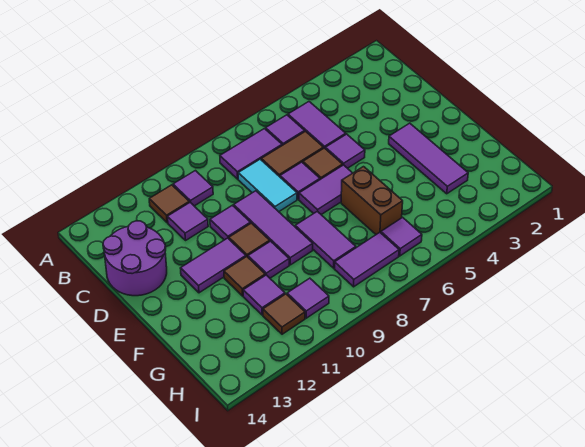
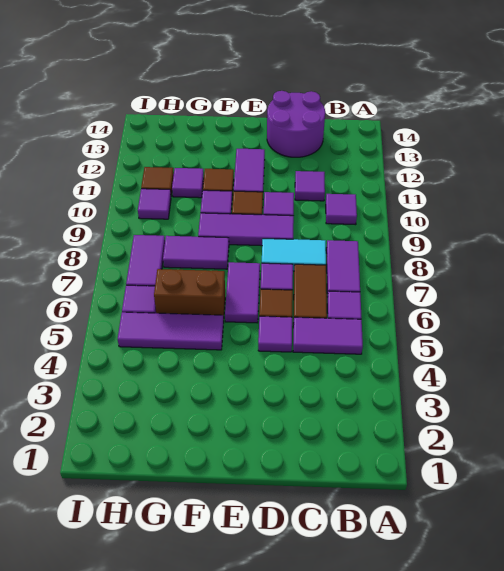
brown tile B11 level 1 -> none
purple tile E3:G3 level 1 -> purple tile F5:H5 level 1

